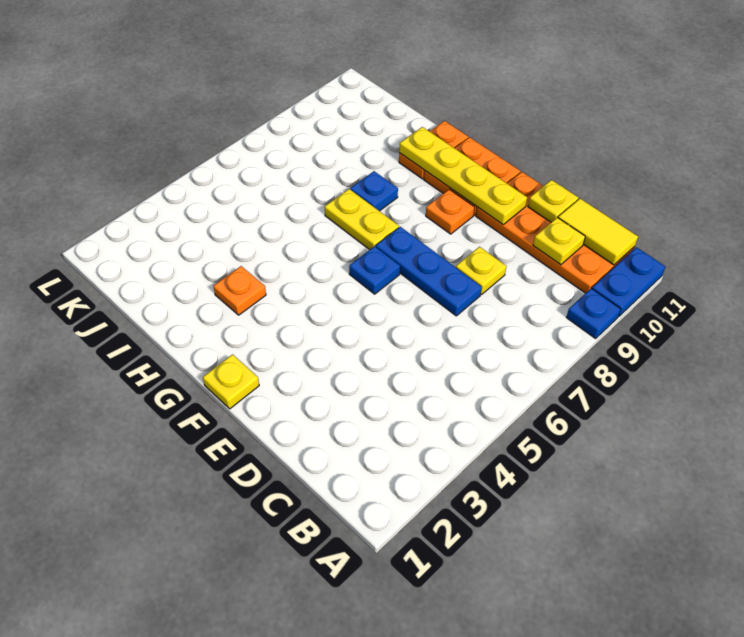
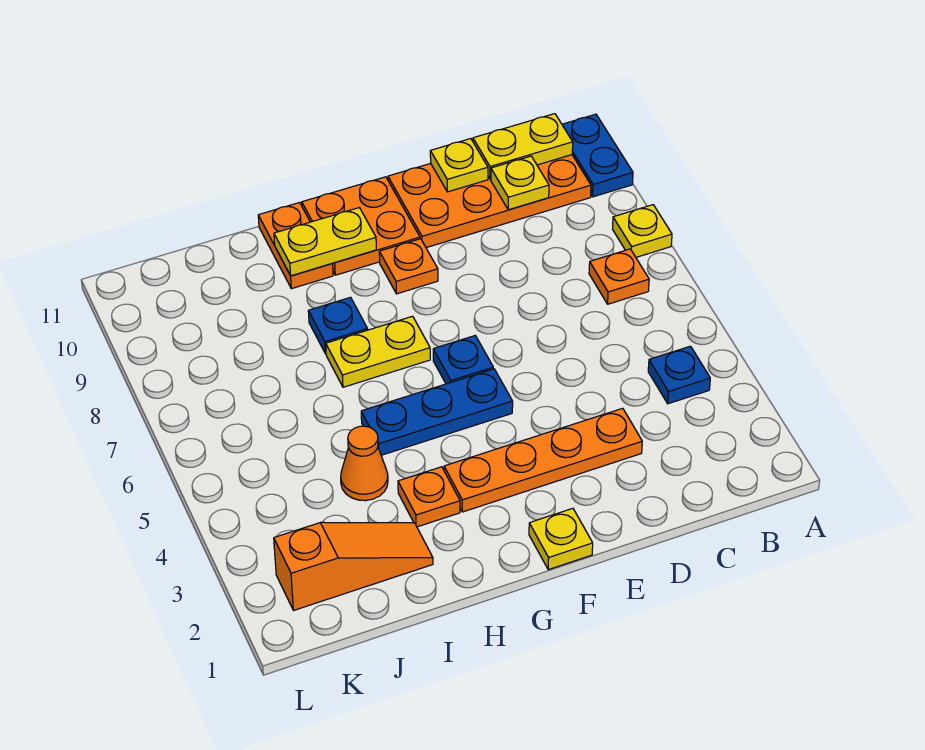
blue plate A9 level 1 -> blue plate B4 level 1
none -> orange plate B7 level 1
yellow tile B11:C11 level 2 -> yellow plate B11:C11 level 2
none -> orange plate D3:G3 level 1
blue plate D7:F7 level 1 -> blue plate F5:H5 level 1
yellow plate D8 level 1 -> yellow plate A8 level 1
yellow plate E10:H10 level 2 -> yellow plate G10:H10 level 2
none -> orange slope I2:K2 level 1 top K
none -> orange cone I4 level 1

